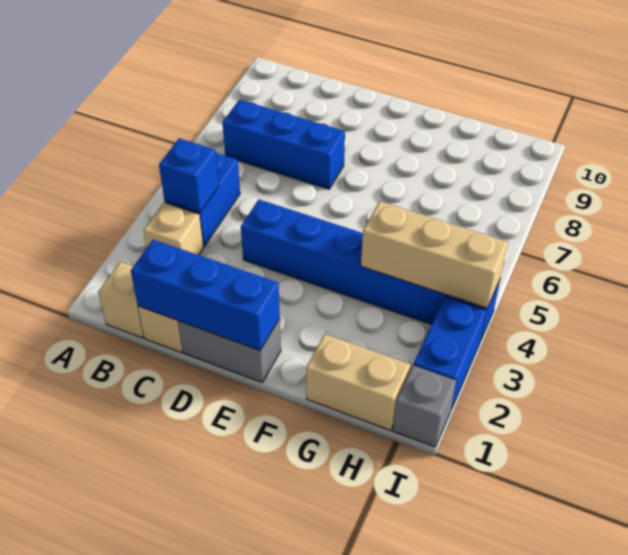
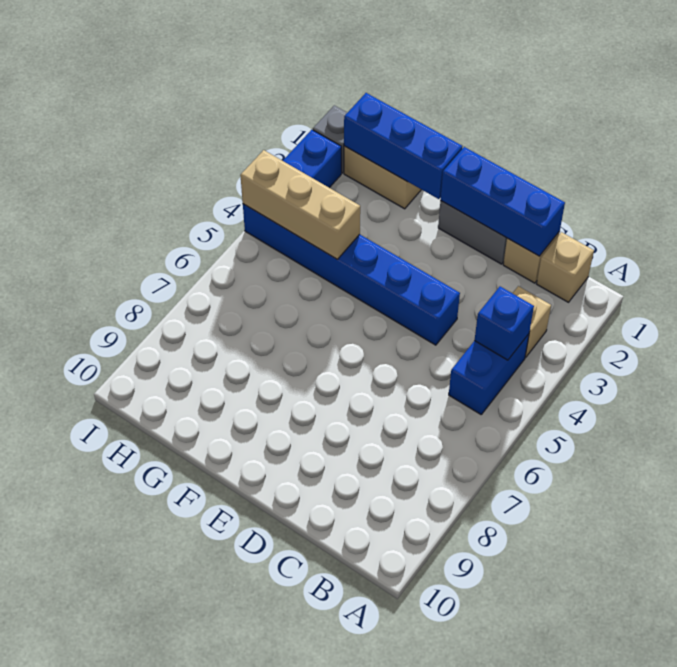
blue brick B7:D7 level 1 -> blue brick F1:H1 level 2

